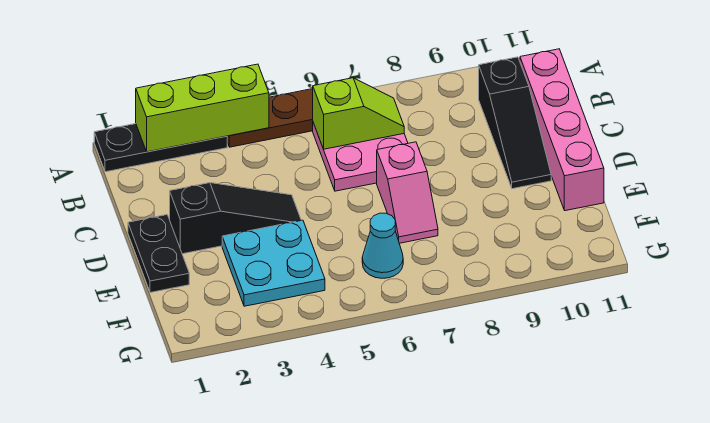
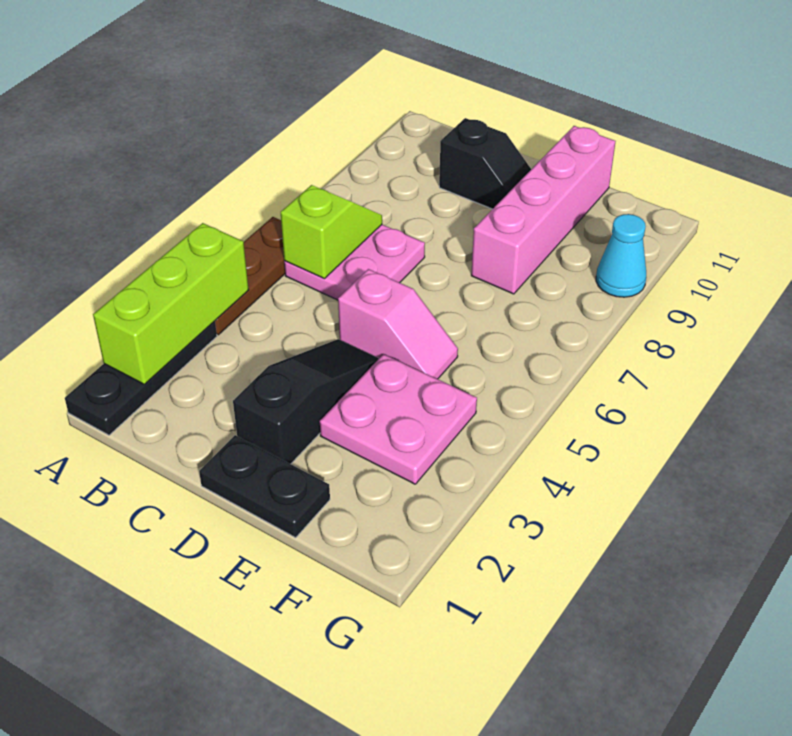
black slope B10:D10 level 1 top B -> black slope C10:D10 level 1 top C
pink brick B11:E11 level 1 -> pink brick E8:E11 level 1
pink slope D7:E7 level 1 top D -> pink slope D5:E5 level 1 top D
cyan plate E3:F4 level 1 -> pink plate E3:F4 level 1
cyan cone F6 level 1 -> cyan cone G9 level 1

